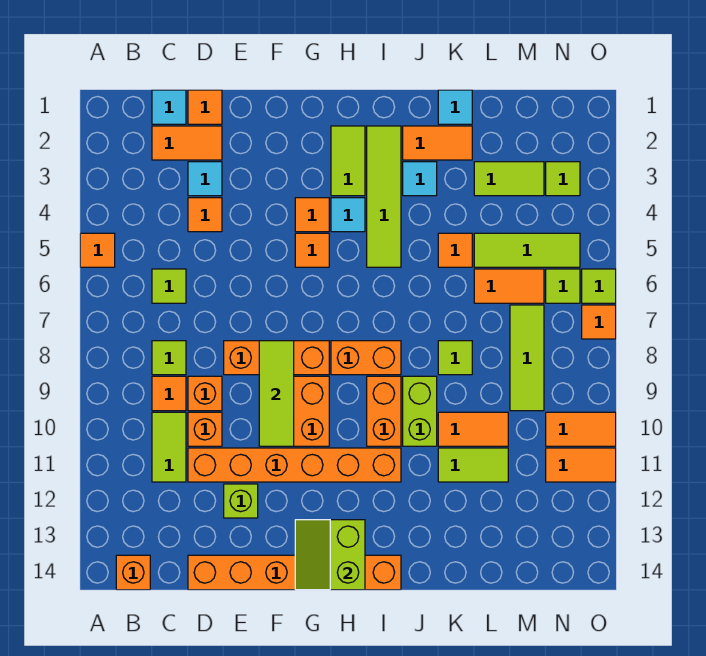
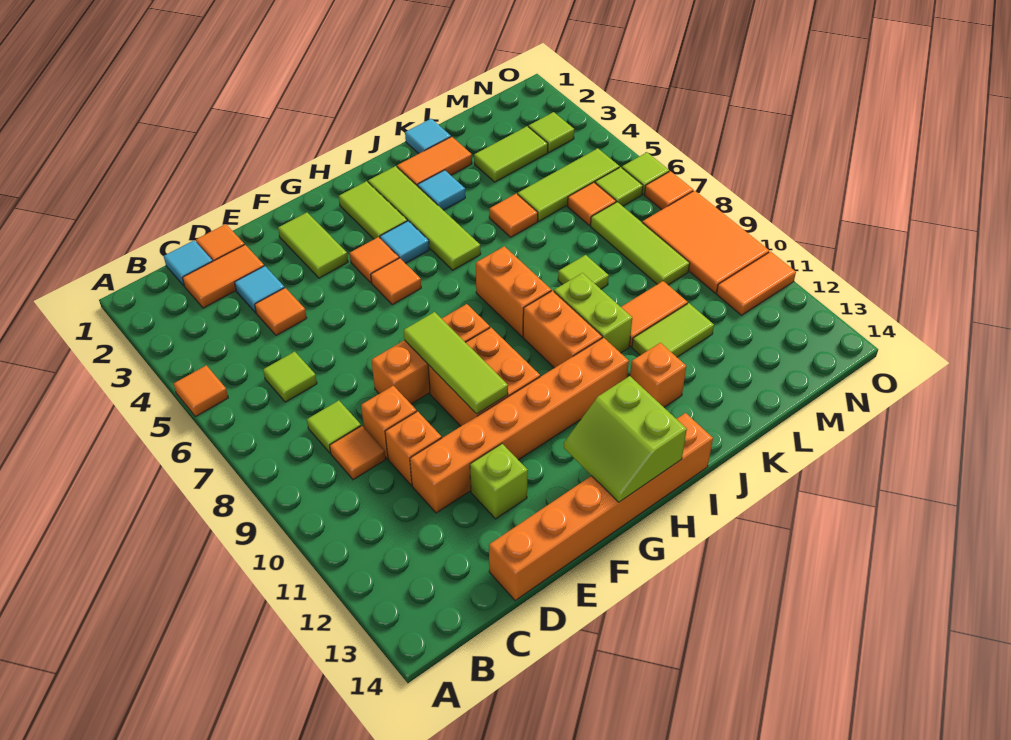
orange brick B14 level 1 -> orange brick J12 level 1
lime tile C10:C11 level 1 -> lime tile F2:F3 level 1
orange brick H8:I8 level 1 -> orange brick I7:I8 level 1
orange tile L6:M6 level 1 -> orange tile M6 level 1
orange tile N10:O10 level 1 -> orange tile N8:O10 level 1

